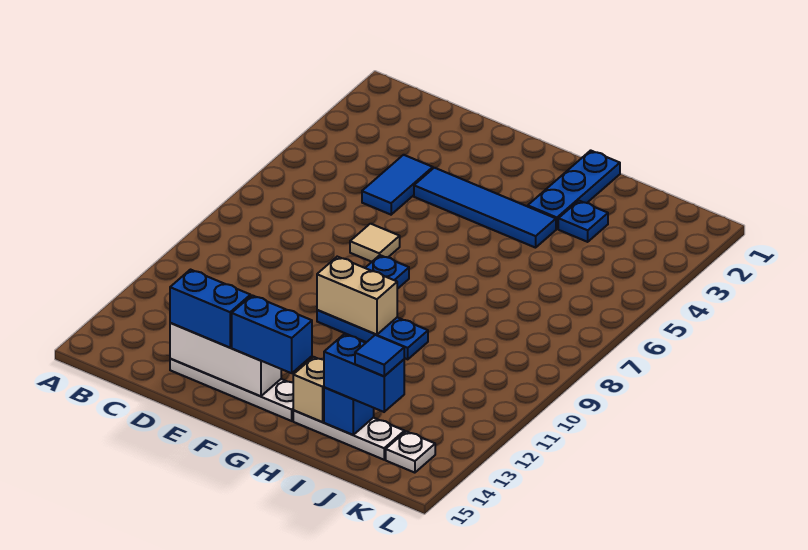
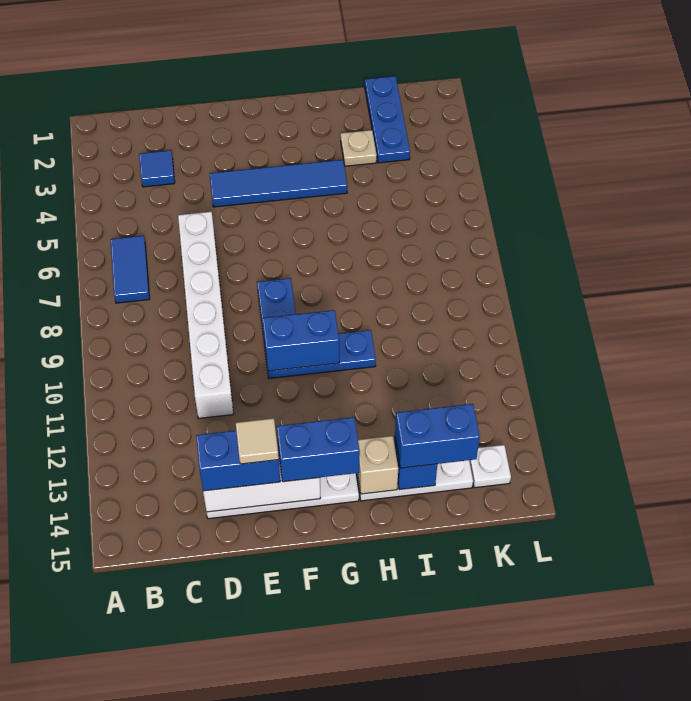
blue tile D4:D5 level 1 -> blue tile B6:B7 level 1
none -> white brick D6:D11 level 1
tan tile E7 level 1 -> tan tile E14 level 4
tan brick F10:G10 level 2 -> blue brick F10:G10 level 2
blue plate H1:H3 level 1 -> blue plate J1:J3 level 1
blue plate I3 level 1 -> tan plate I3 level 1
blue tile J14 level 4 -> blue tile C3 level 1

